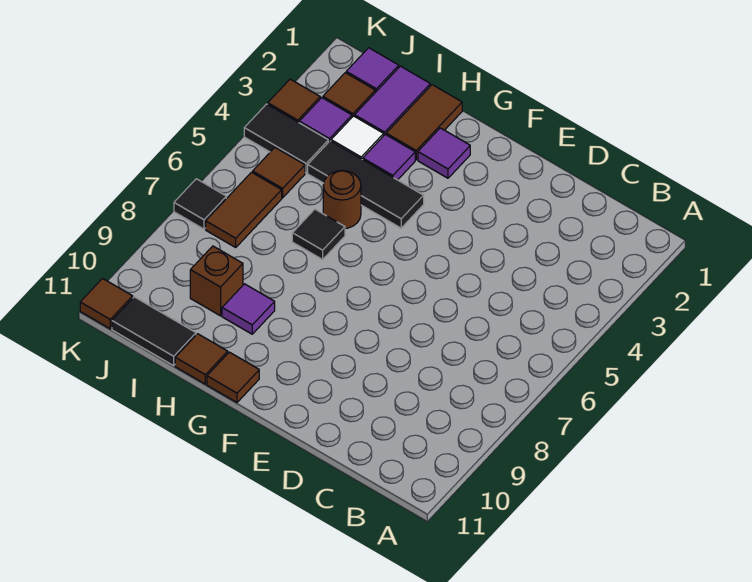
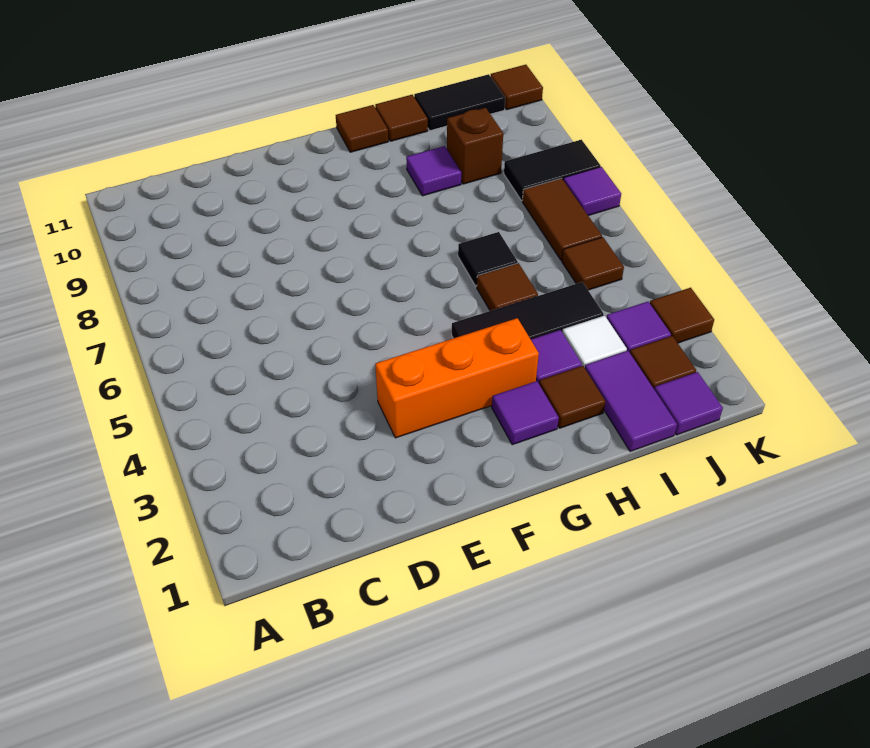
none -> orange brick E3:G3 level 1
brown tile H1:H2 level 1 -> brown tile H2 level 1
brown round brick H5 level 1 -> brown tile H5 level 1
black tile J4:K4 level 1 -> black tile J8:K8 level 1
black tile K7 level 1 -> purple tile K7 level 1

